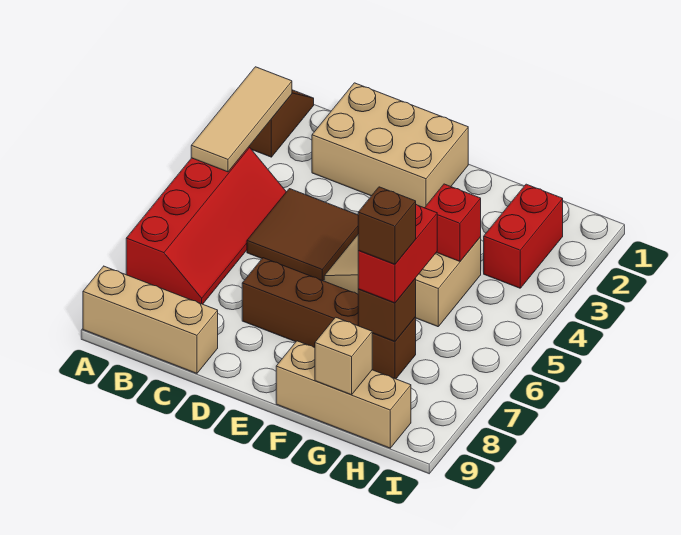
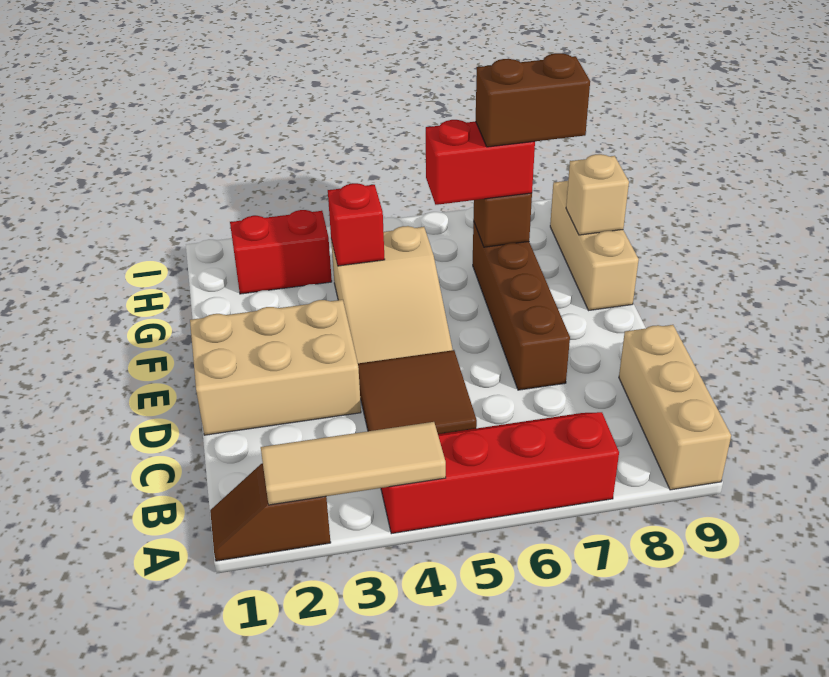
tan brick C1:E2 level 1 -> tan brick D1:E3 level 1
brown brick G7 level 4 -> brown brick G7:G8 level 4

